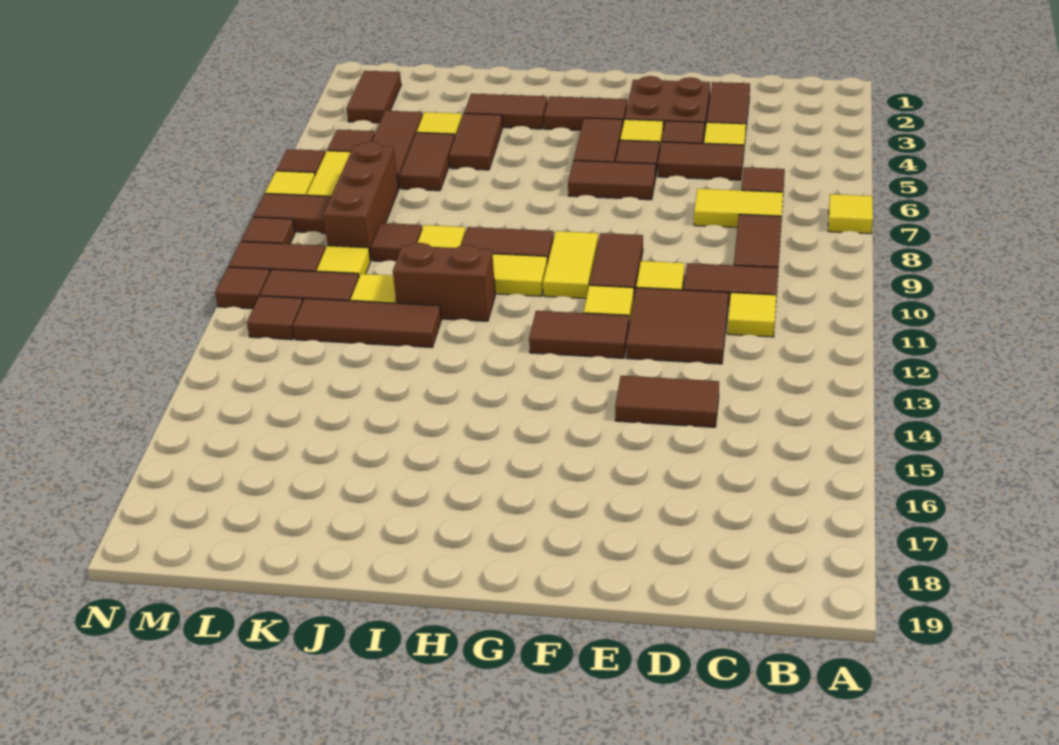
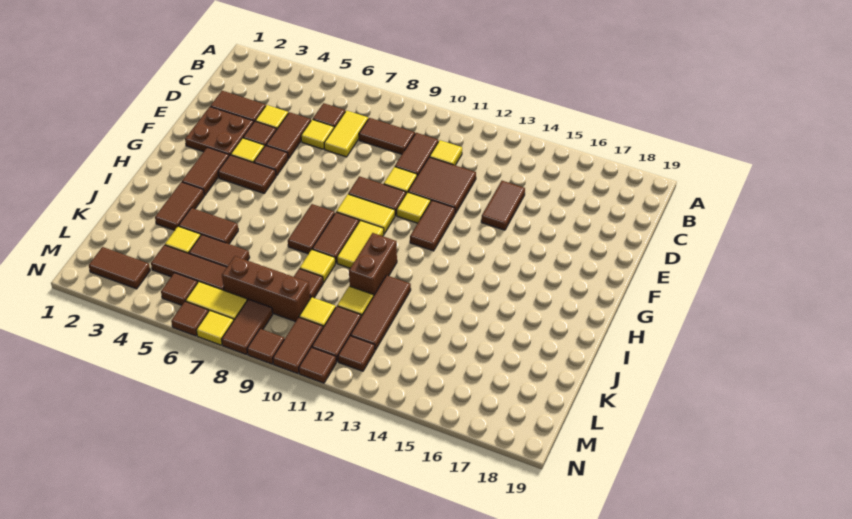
yellow tile A7 level 1 -> yellow tile D6 level 1
brown tile F6:G6 level 1 -> brown tile H8:I8 level 1

